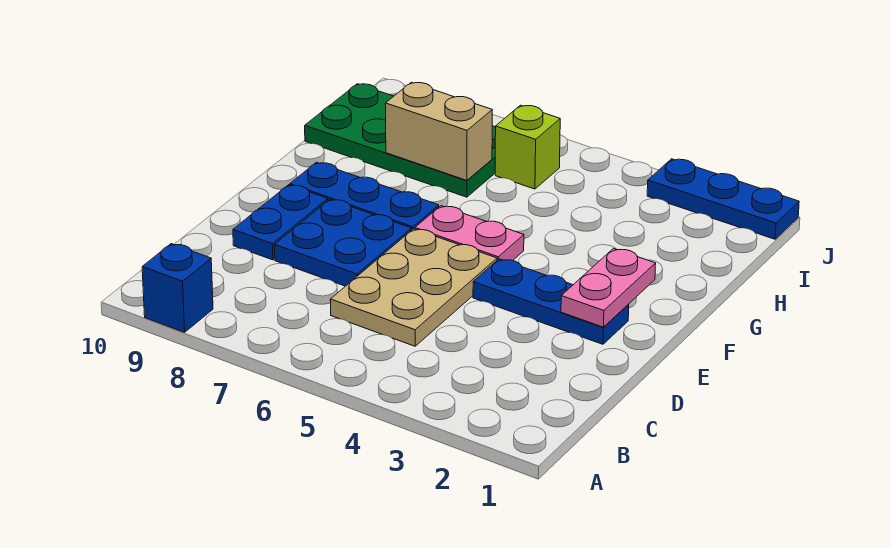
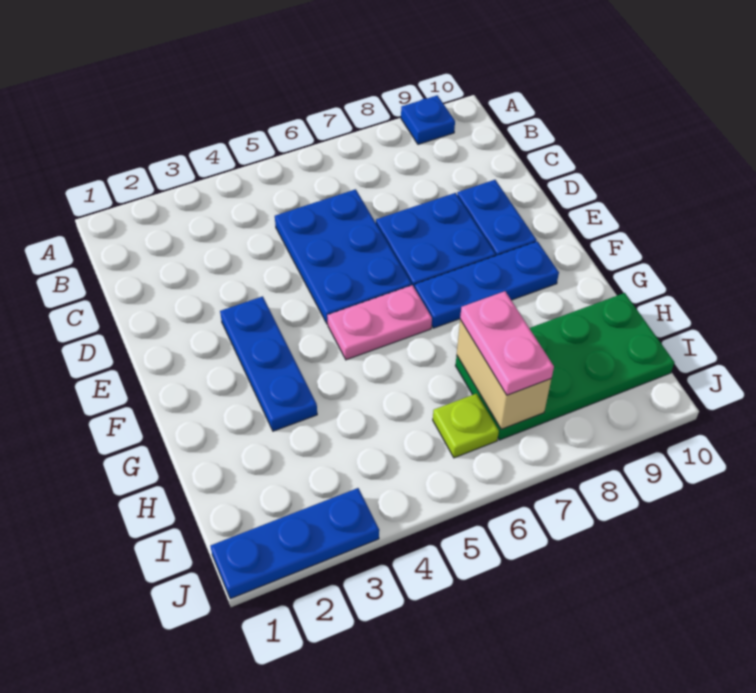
blue brick A9 level 1 -> blue plate A9 level 1
tan plate C5:E6 level 1 -> blue plate C5:E6 level 1
blue plate E2:E4 level 1 -> blue plate E3:G3 level 1
pink plate E2:F2 level 2 -> pink plate H7:I7 level 3
tan brick H7:H8 level 2 -> tan brick H7:I7 level 2
lime brick I6 level 1 -> lime plate I6 level 1

